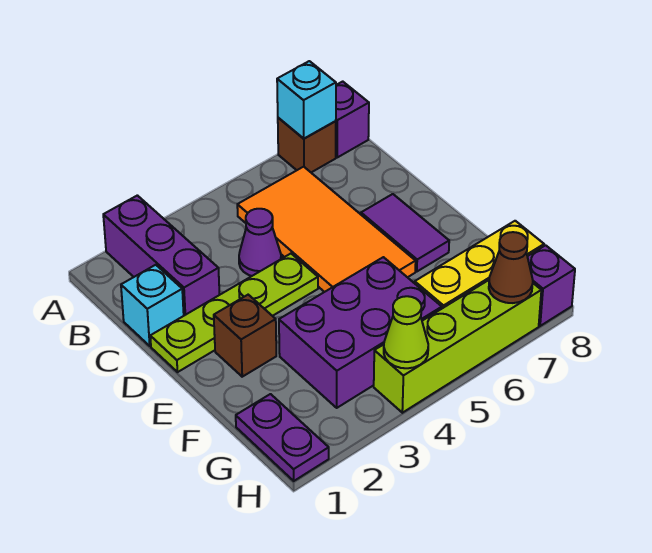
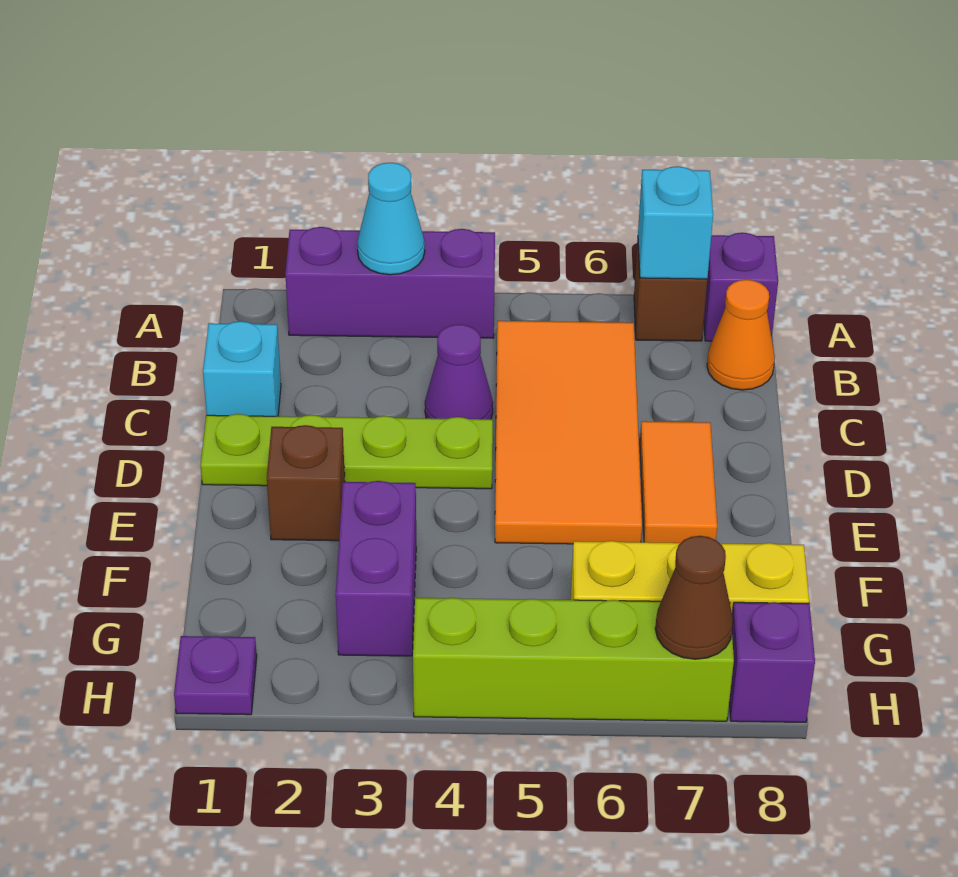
purple brick A2:C2 level 1 -> purple brick A2:A4 level 1
none -> cyan cone A3 level 2
none -> orange cone B8 level 1
purple tile D7:E7 level 1 -> orange tile D7:E7 level 1
purple brick F3:G5 level 1 -> purple brick F3:G3 level 1
purple plate G1:H1 level 1 -> purple plate H1 level 1
lime cone H4 level 2 -> none

